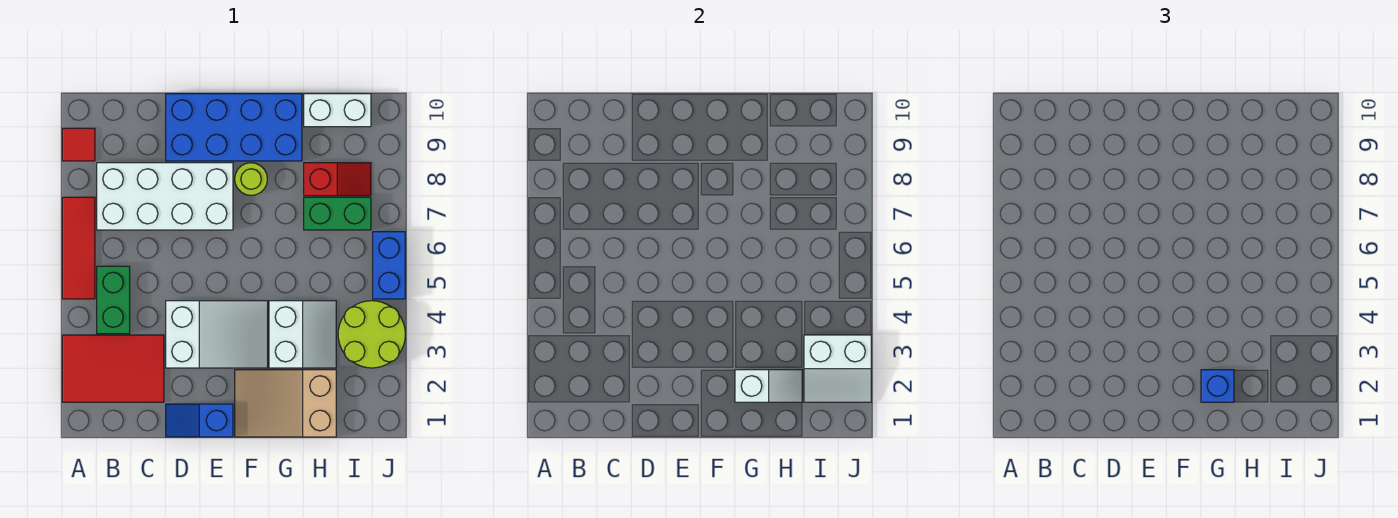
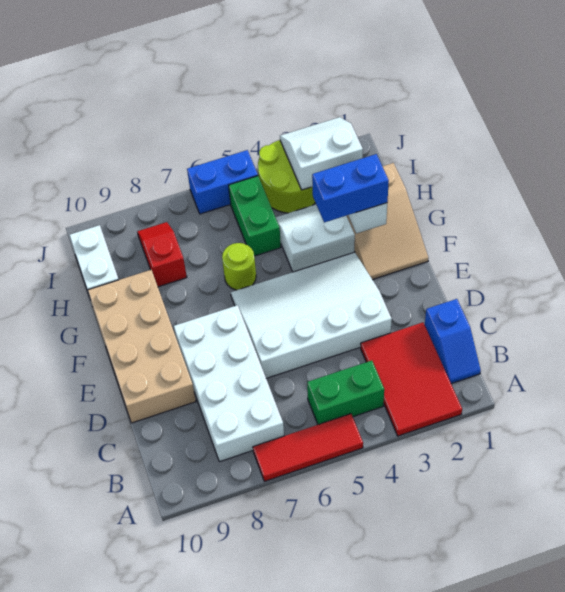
red tile A9 level 1 -> none
blue slope D1:E1 level 1 top E -> blue slope B1:C1 level 1 top C
white slope D3:F4 level 1 top D -> white slope D3:F6 level 1 top D
blue brick D9:G10 level 1 -> tan brick D9:G10 level 1
lime round brick F8 level 1 -> lime round brick G6 level 1
blue brick G2 level 3 -> blue brick G2:G3 level 3
green brick H7:I7 level 1 -> green brick H5:I5 level 1
white slope I2:J3 level 2 top 3 -> white slope I2:J3 level 2 top I

